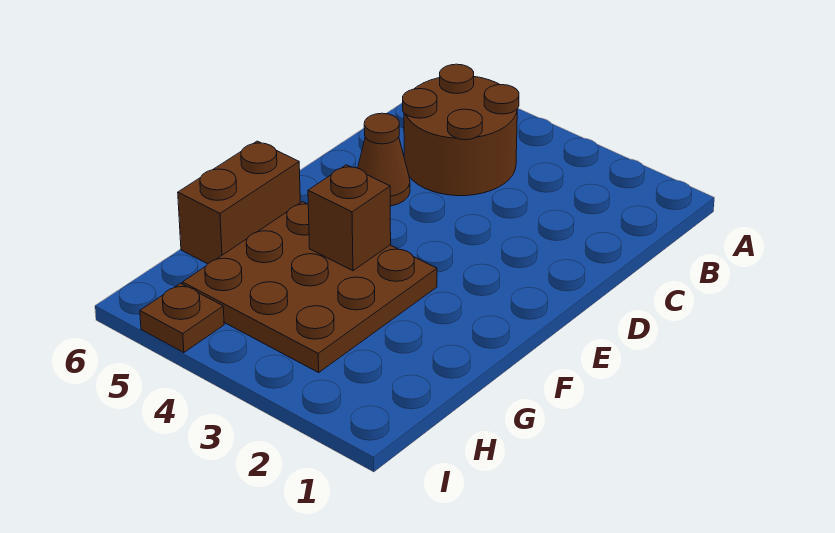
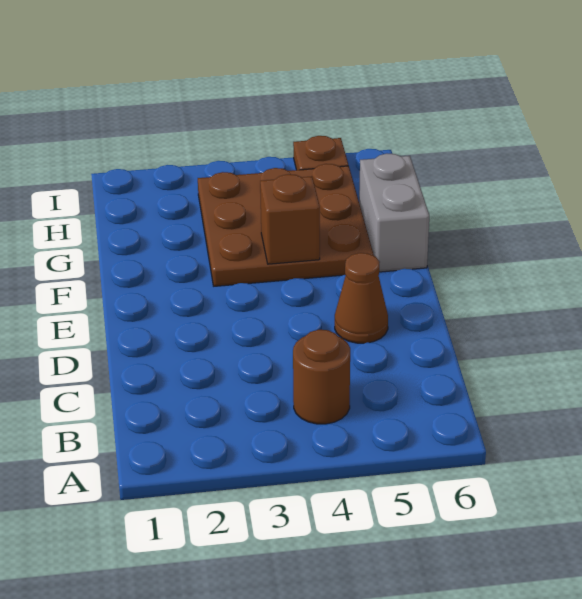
brown round brick B4:C5 level 1 -> brown round brick B4 level 1
brown brick F6:G6 level 1 -> grey brick F6:G6 level 1

